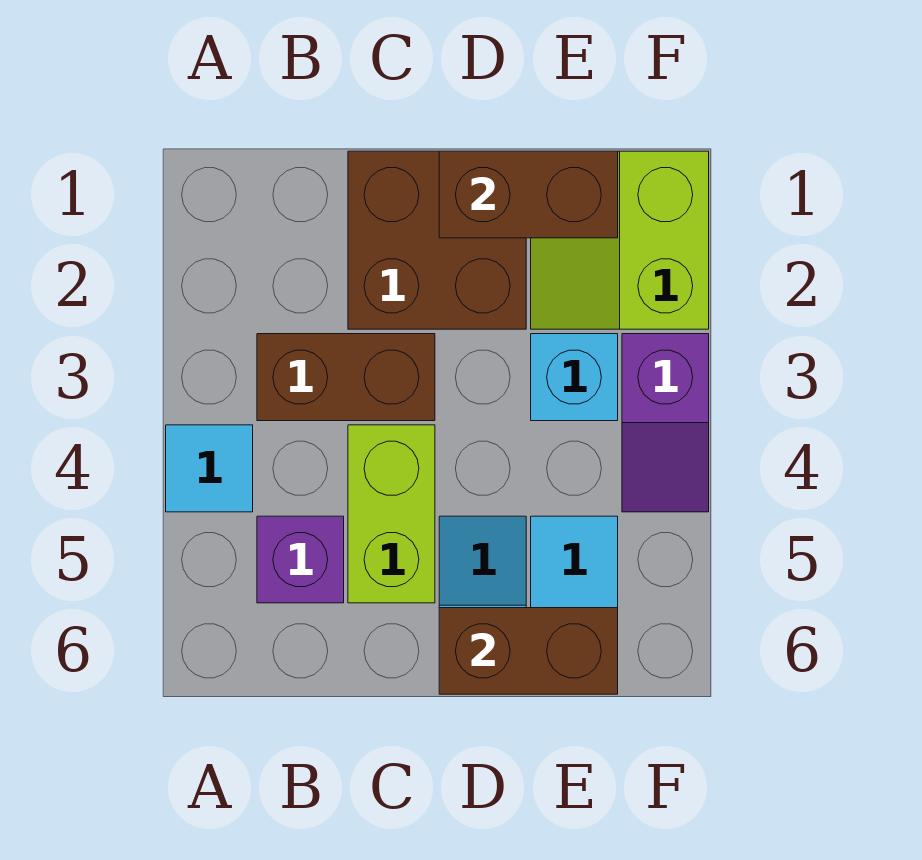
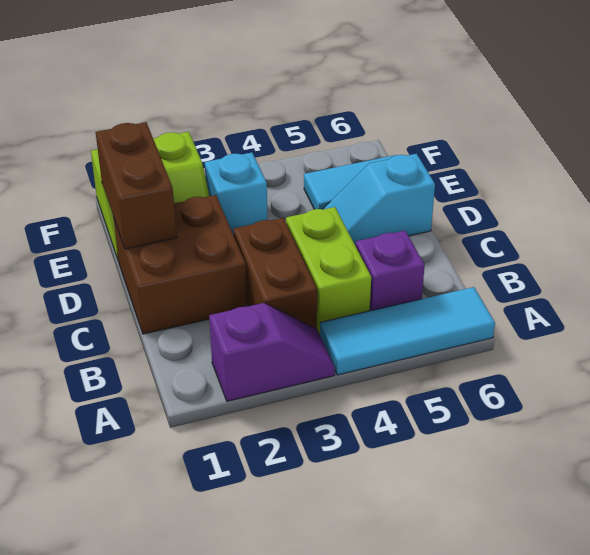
cyan tile A4 level 1 -> cyan tile A4:A6 level 1
lime brick C4:C5 level 1 -> lime brick B4:C4 level 1
brown brick D6:E6 level 2 -> none
purple slope F3:F4 level 1 top 3 -> purple slope A2:A3 level 1 top 2

